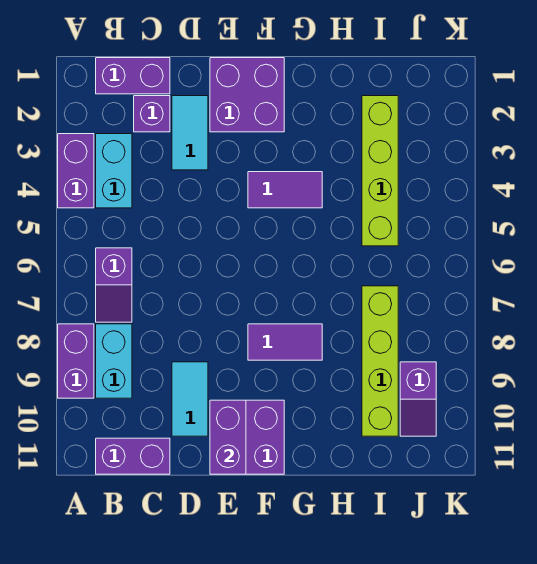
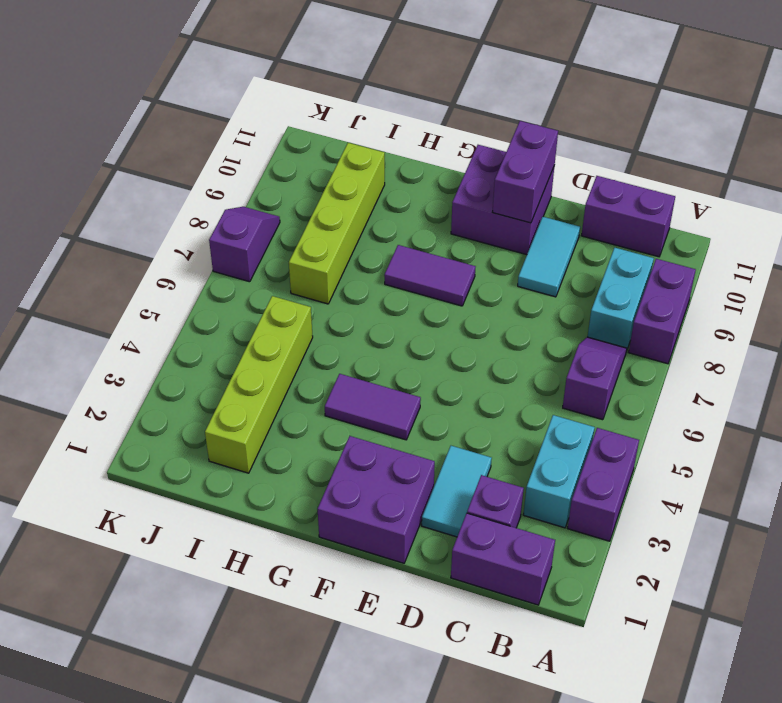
purple slope J9:J10 level 1 top 9 -> purple slope K7:K8 level 1 top 7

